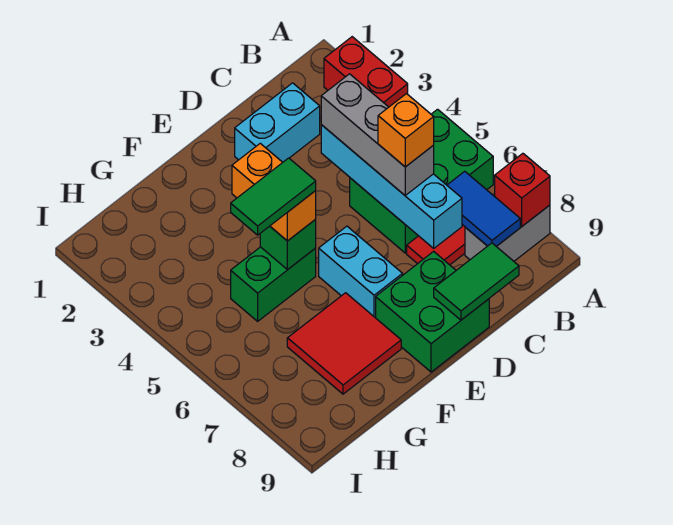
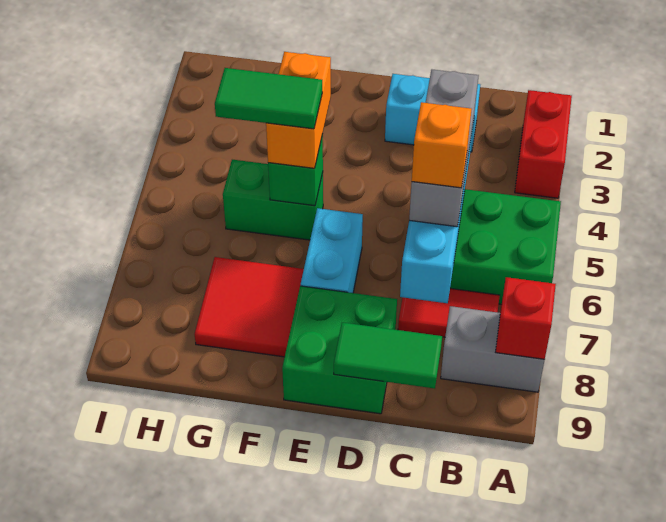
blue tile B7:B8 level 2 -> none

